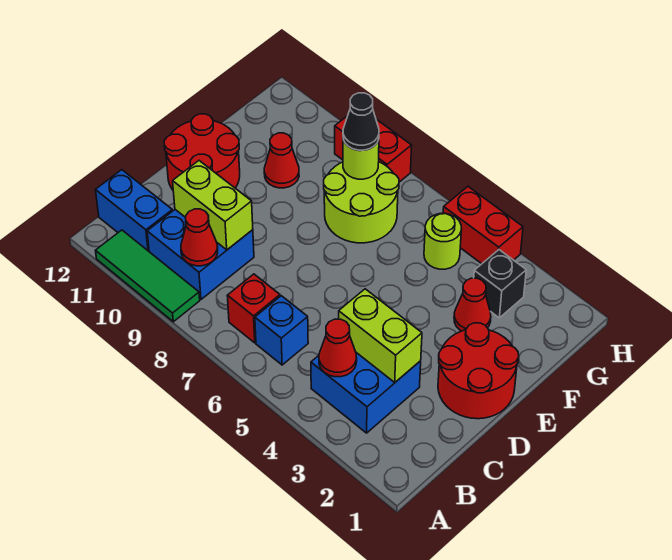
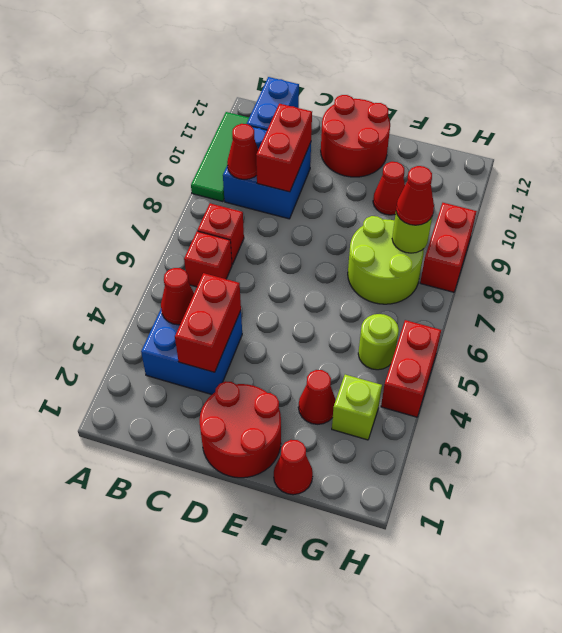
blue brick B6 level 1 -> red brick B6 level 1
lime brick C3:C4 level 2 -> red brick C3:C4 level 2
lime brick C9:C10 level 2 -> red brick C9:C10 level 2
none -> red cone F1 level 1
black brick G3 level 1 -> lime brick G3 level 1
black cone G8 level 3 -> red cone G8 level 3

